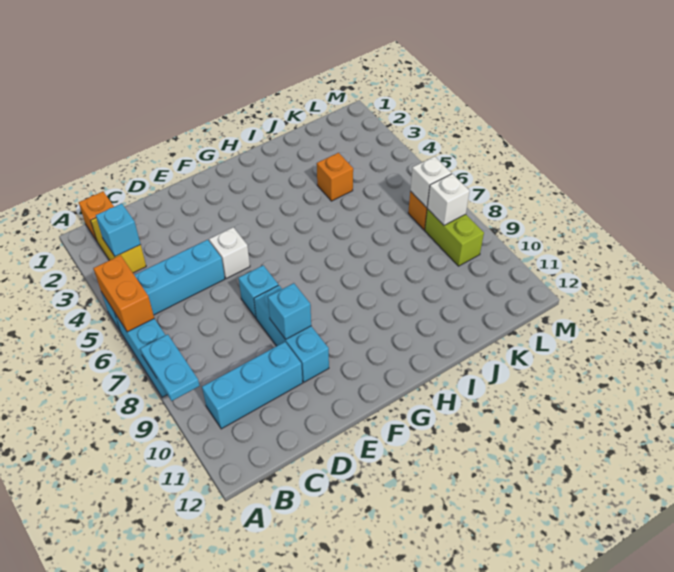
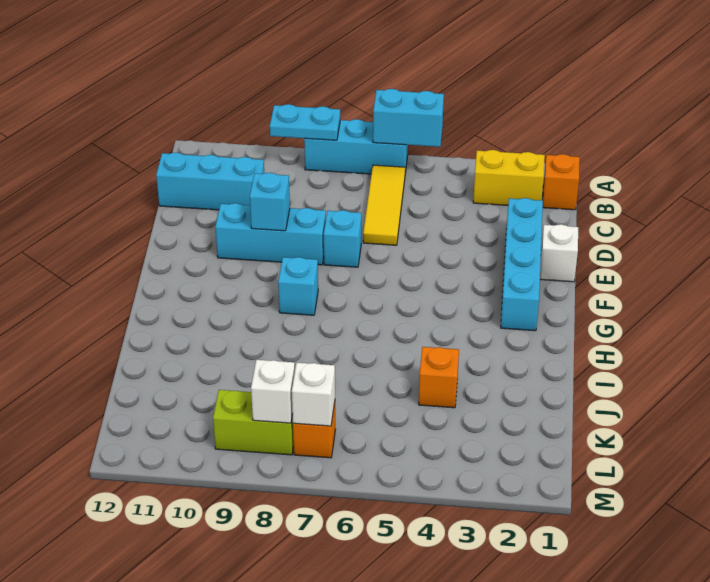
cyan brick A5:D5 level 1 -> cyan brick D2:G2 level 1
orange brick A5:A6 level 2 -> cyan brick A5:A6 level 2
cyan brick B3 level 2 -> cyan brick G8 level 1
none -> yellow tile B6:D6 level 1
cyan brick B10:D10 level 1 -> cyan brick C10:C12 level 1
white brick E5 level 1 -> white brick E1 level 1

